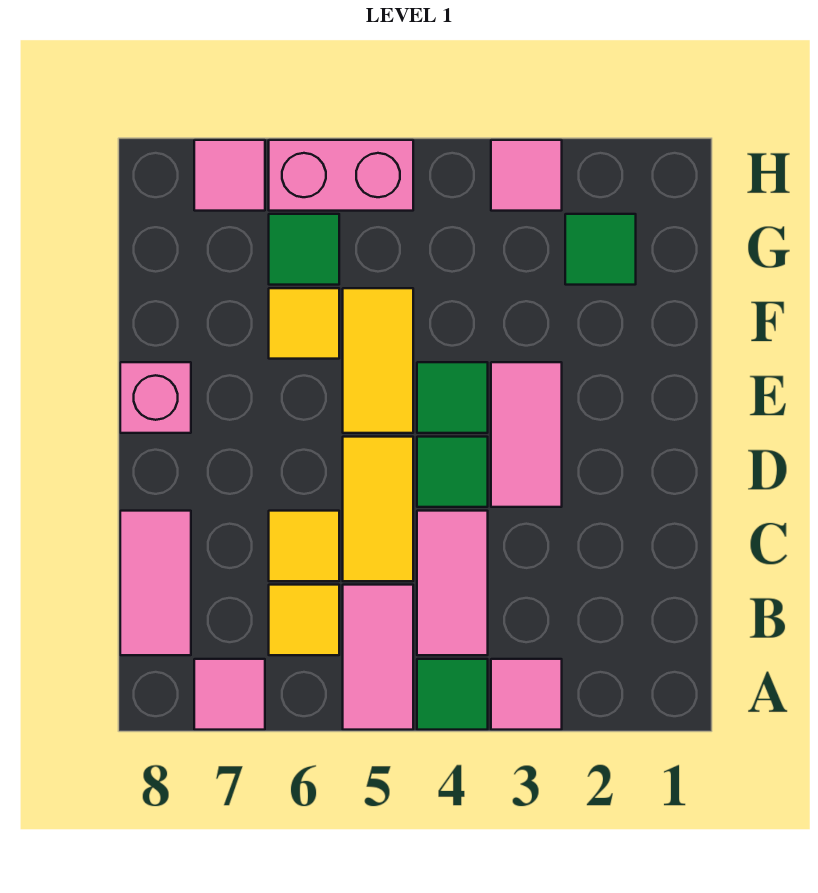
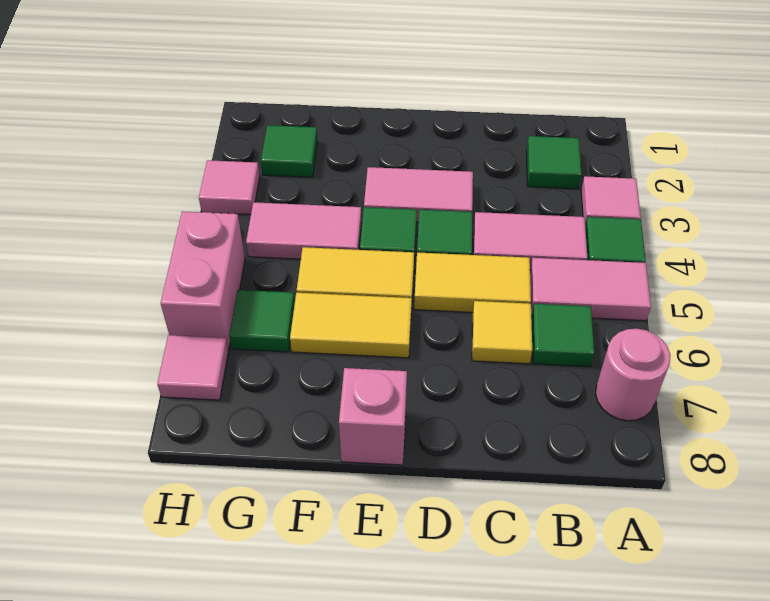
pink tile A7 level 1 -> pink round brick A7 level 1
none -> green tile B2 level 1
yellow tile B6 level 1 -> green tile B6 level 1
pink tile B8:C8 level 1 -> pink tile F4:G4 level 1
yellow tile F6 level 1 -> yellow tile E6:F6 level 1

